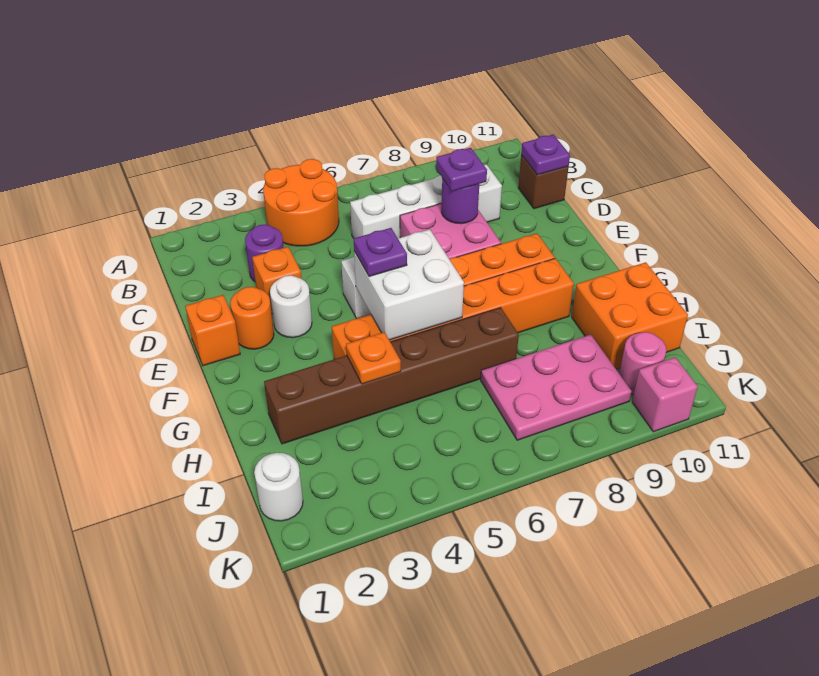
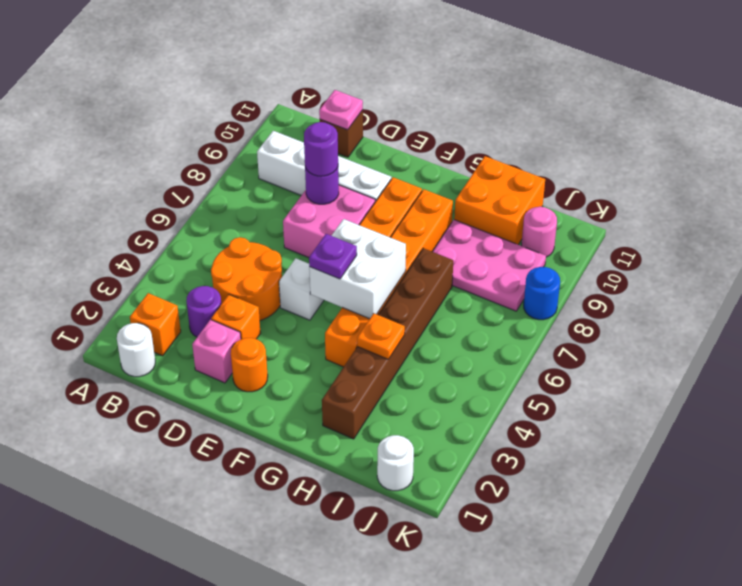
orange round brick A4:B5 level 1 -> orange round brick C4:D5 level 1
white brick C6:C9 level 1 -> white brick B9:E9 level 1
purple plate C11 level 2 -> pink plate C11 level 2
purple plate D8 level 3 -> purple round brick D8 level 3
orange brick E1 level 1 -> orange brick B2 level 1
white round brick E3 level 1 -> white round brick B1 level 1
pink plate I7:J9 level 1 -> pink plate H8:J9 level 1
none -> blue round brick K8 level 1
pink brick K10 level 1 -> pink brick D2 level 1

